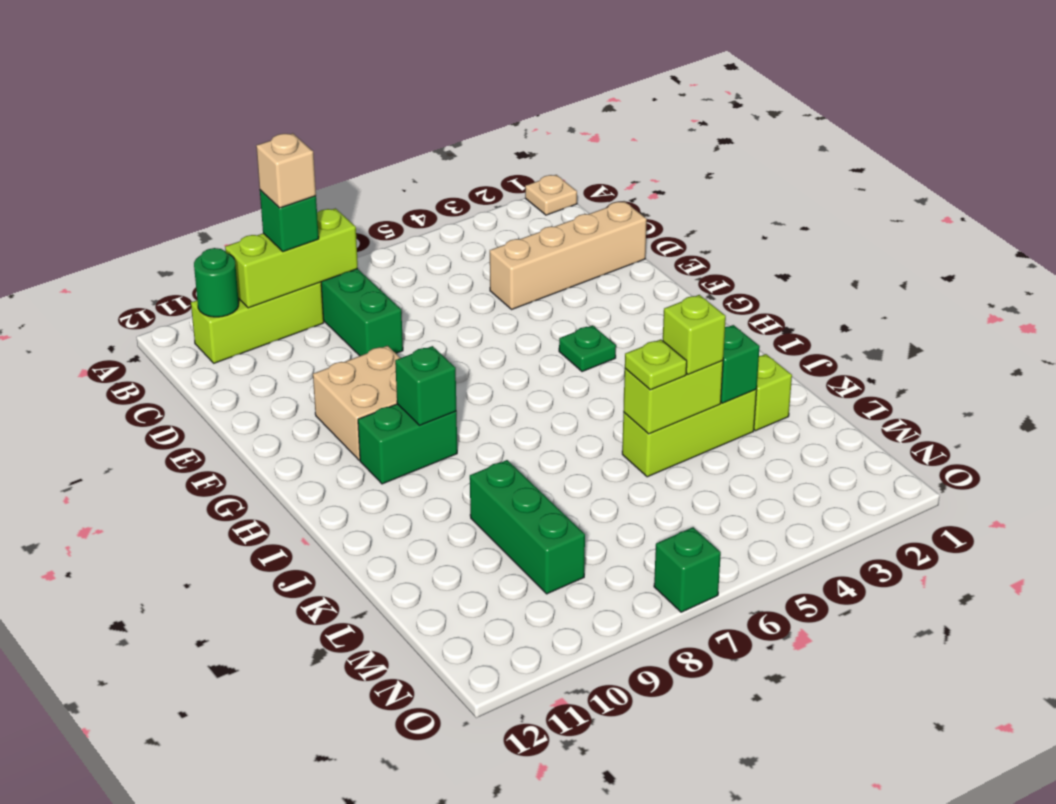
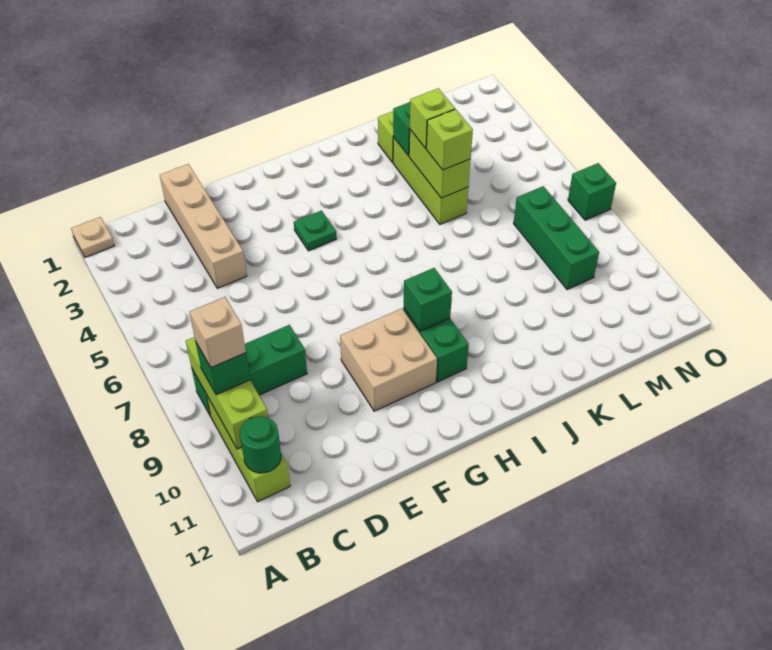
lime plate K5 level 3 -> lime brick K5 level 3
green brick K9:M9 level 1 -> green brick M7:M9 level 1

